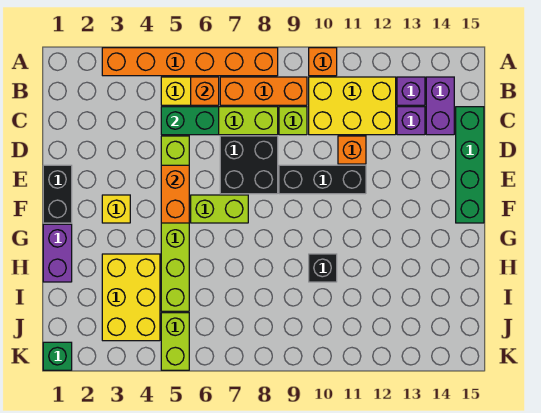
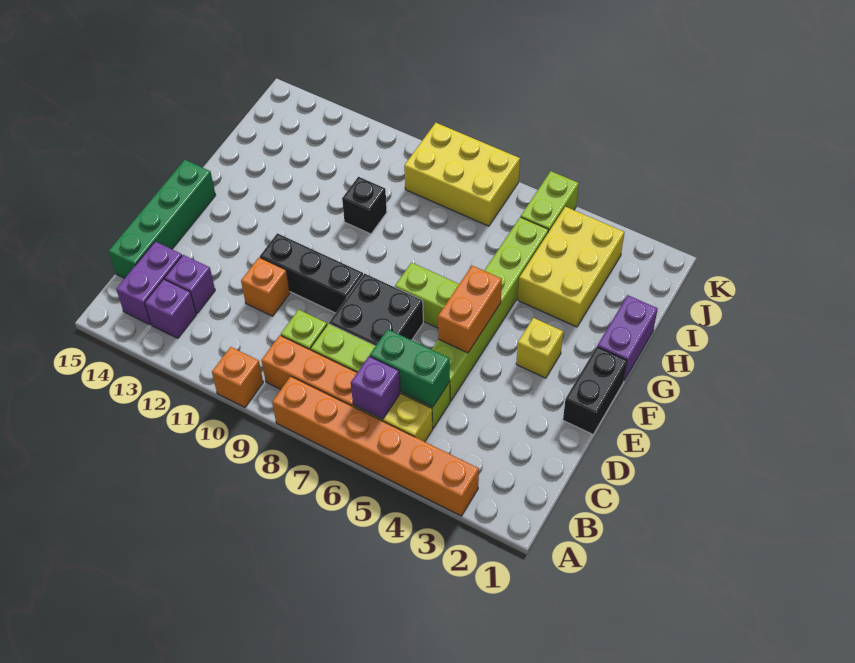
orange brick B6 level 2 -> purple brick B6 level 2
yellow brick B10:C12 level 1 -> yellow brick J7:K9 level 1
green brick K1 level 1 -> none

